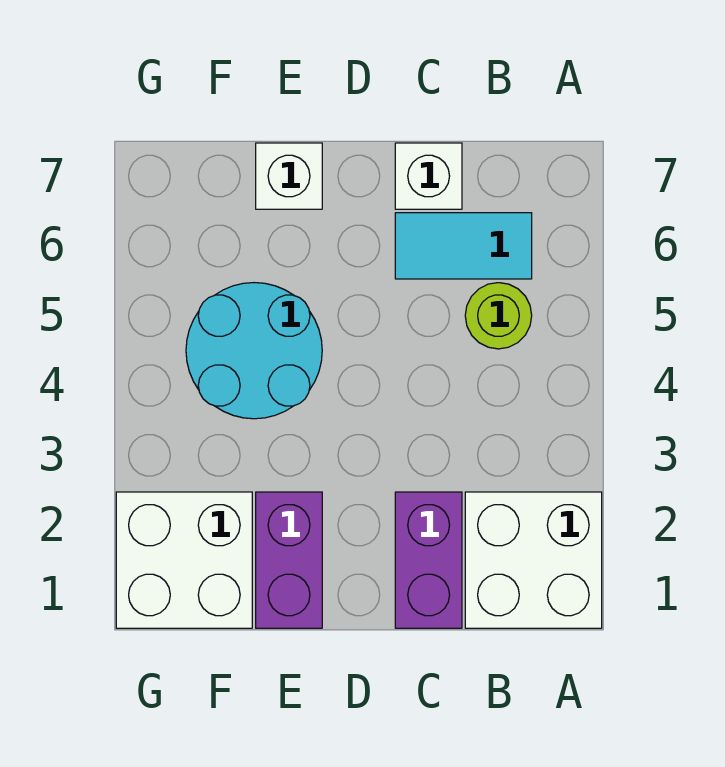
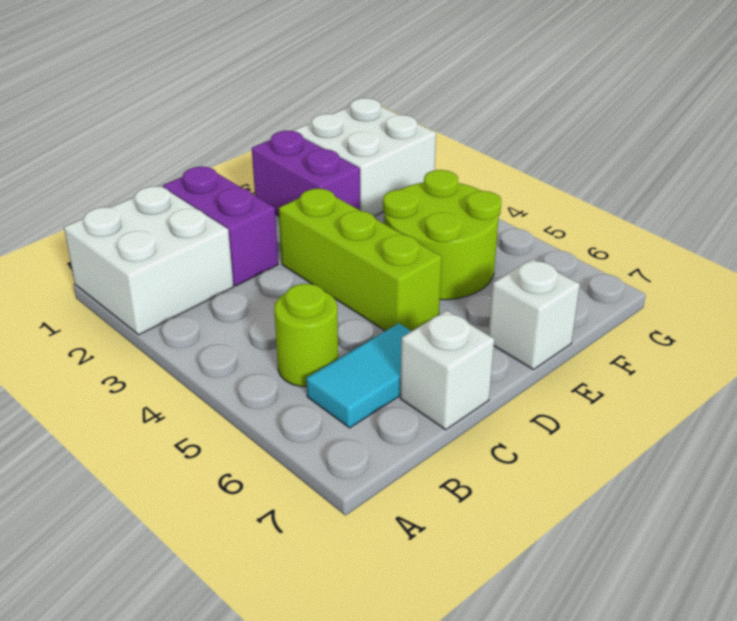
none -> lime brick D3:D5 level 1
cyan round brick E4:F5 level 1 -> lime round brick E4:F5 level 1

